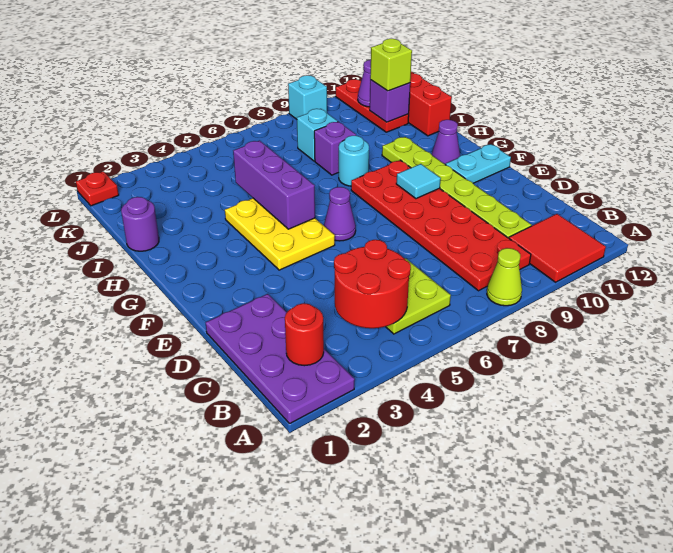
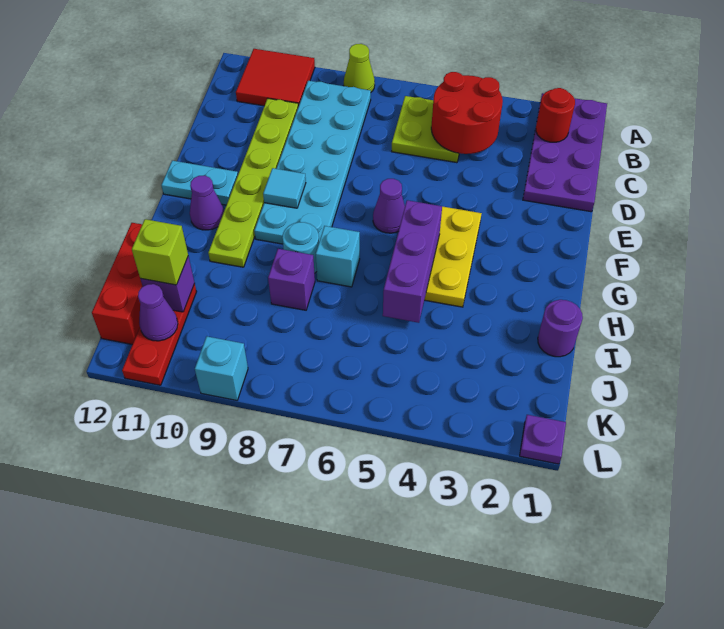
red plate B8:G9 level 1 -> cyan plate B8:G9 level 1
cyan brick J8 level 1 -> cyan brick H7 level 1
red plate L1 level 1 -> purple plate L1 level 1

